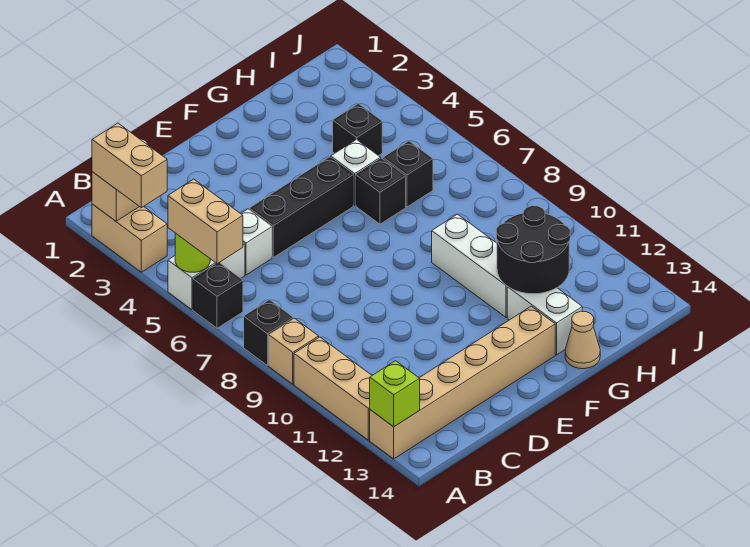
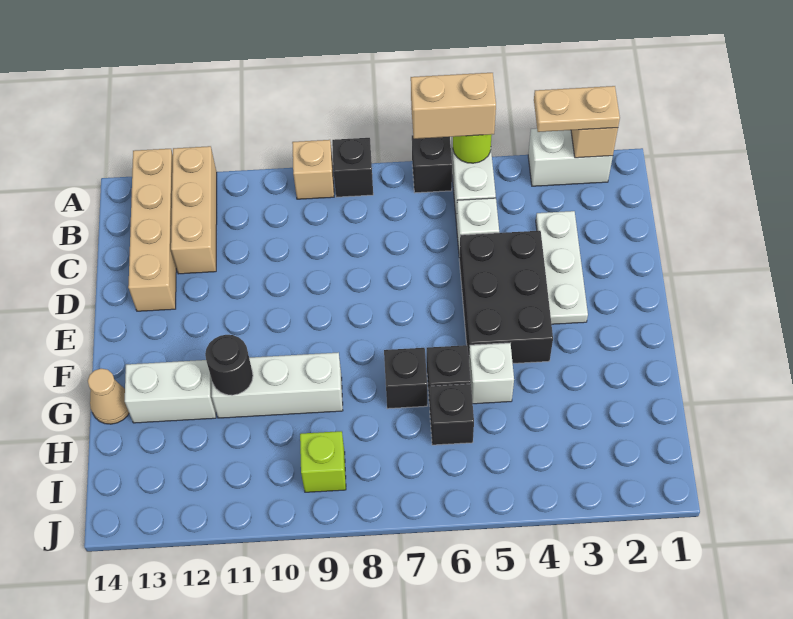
tan brick A2:A3 level 1 -> white brick A2:A3 level 1
tan brick A2:A3 level 3 -> tan plate A2:A3 level 3
tan brick A10:A12 level 1 -> tan brick A12:C12 level 1
tan brick A13:F13 level 1 -> tan brick A13:D13 level 1
lime brick A13 level 2 -> lime brick I9 level 1
none -> white plate C3:E3 level 1
black brick D5:F5 level 1 -> black brick D4:F5 level 1
black round brick G11:H12 level 2 -> black round brick G11 level 2
black brick H4 level 1 -> black brick G7 level 1

